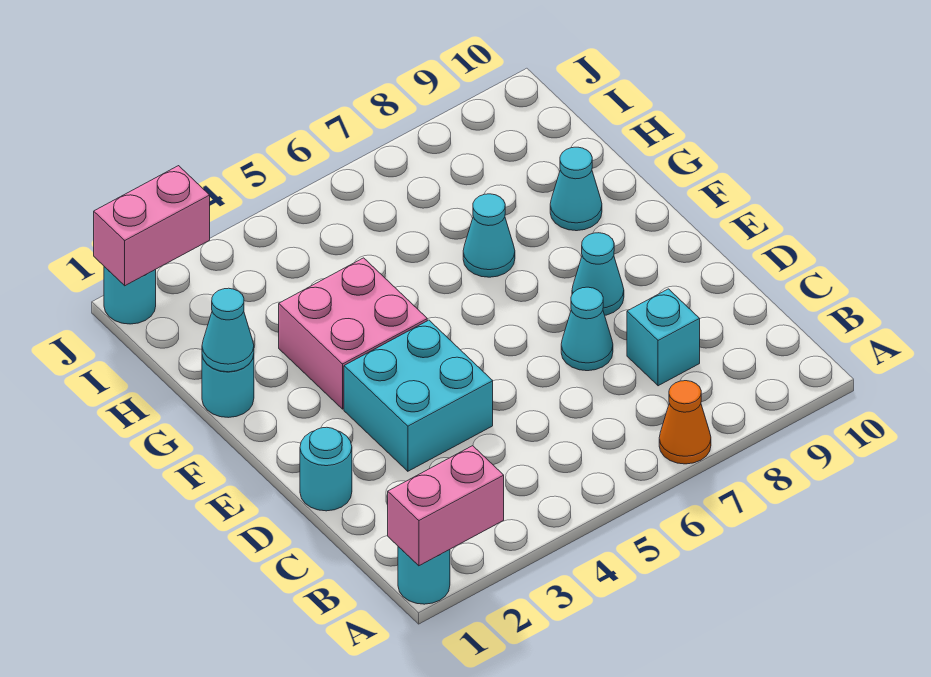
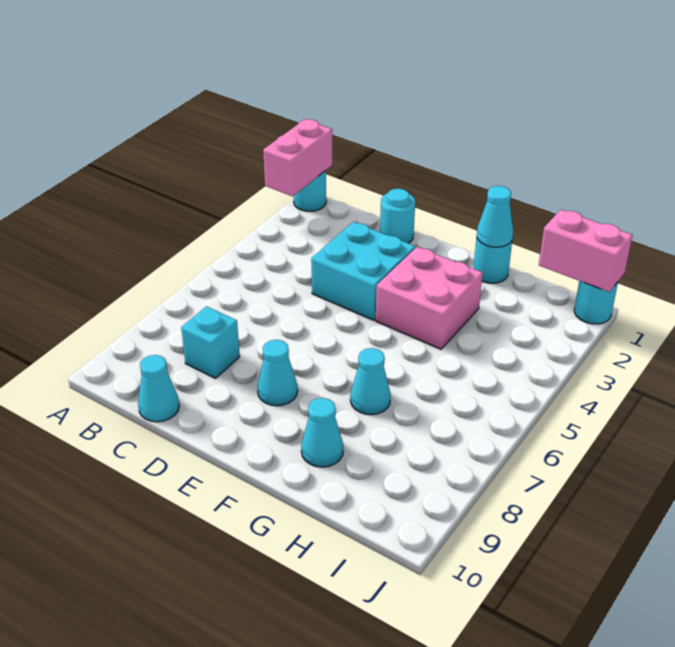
orange cone A7 level 1 -> none
cyan cone D7 level 1 -> cyan cone C10 level 1
pink brick J1:J2 level 2 -> pink brick I1:J1 level 2

